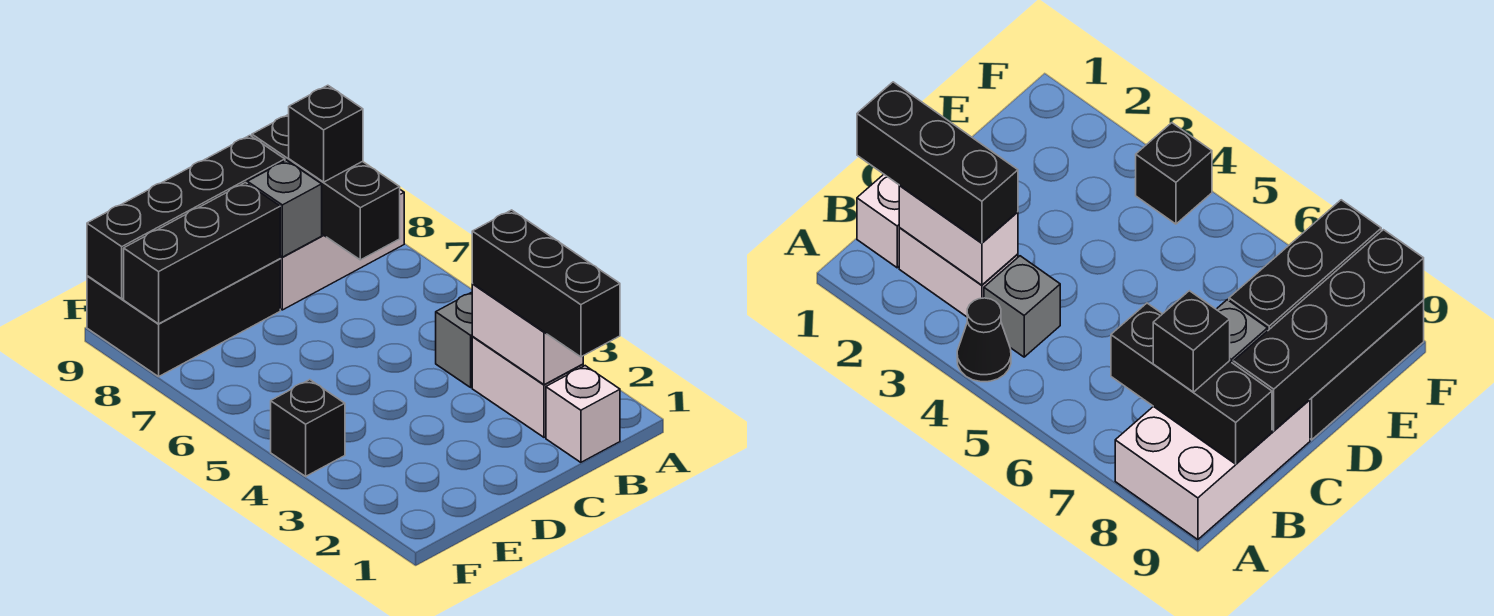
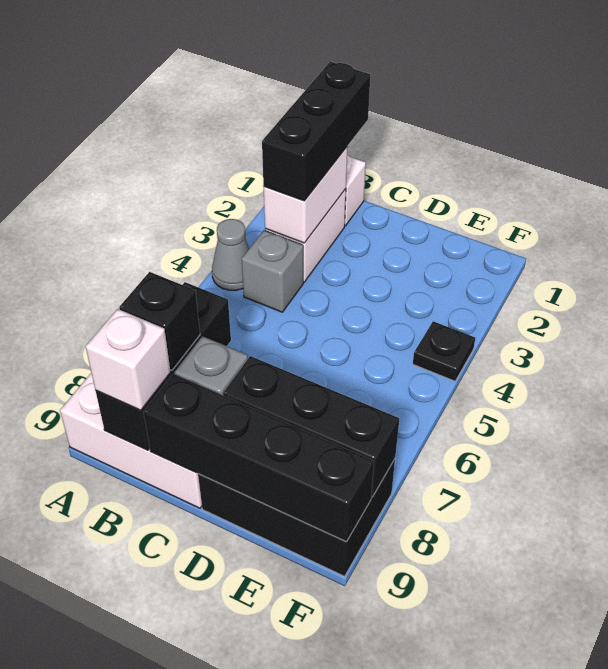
black cone A4 level 1 -> grey cone A4 level 1
none -> white brick B9 level 3
black brick F4 level 1 -> black plate F4 level 1

